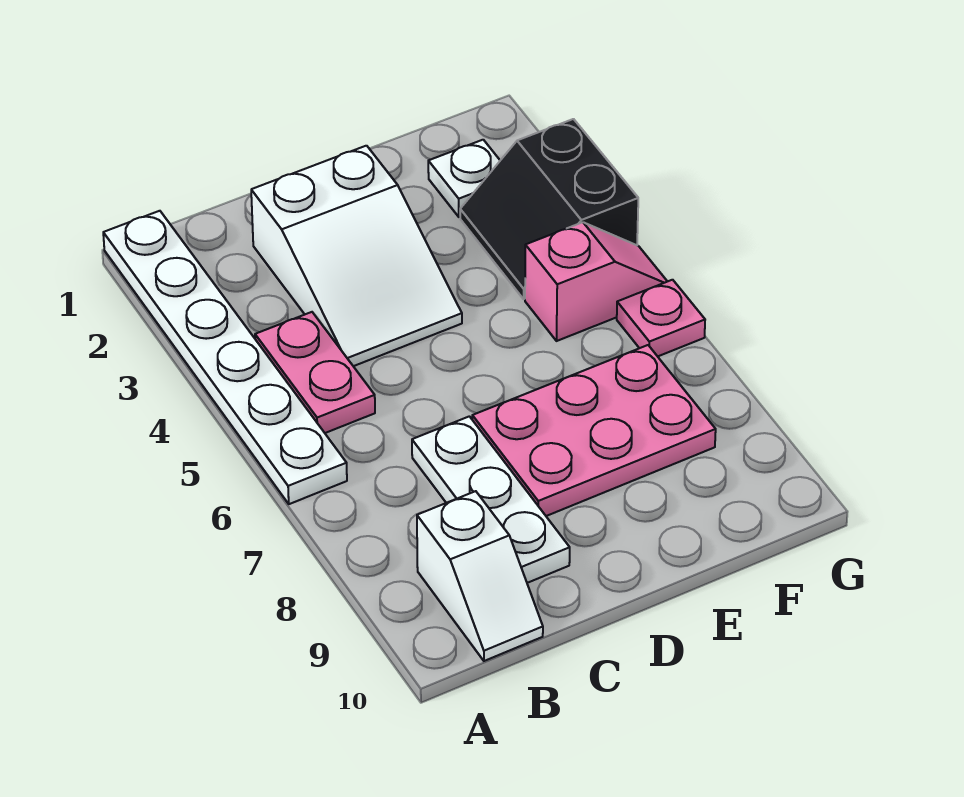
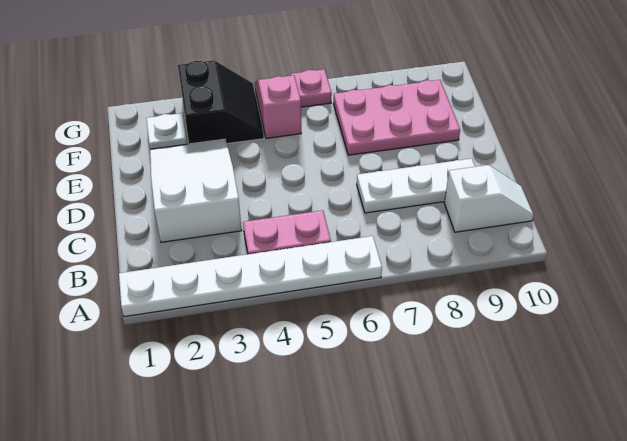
white slope C2:D4 level 1 top 2 -> white slope C2:E3 level 1 top C
pink plate D7:F8 level 1 -> pink plate E7:F9 level 1
black slope F3:G4 level 1 top G -> black slope F3:G4 level 1 top 3

